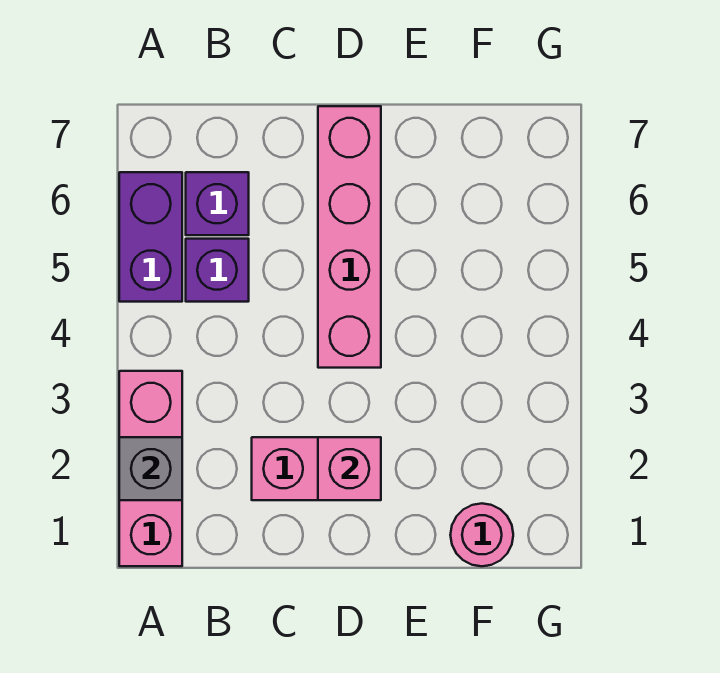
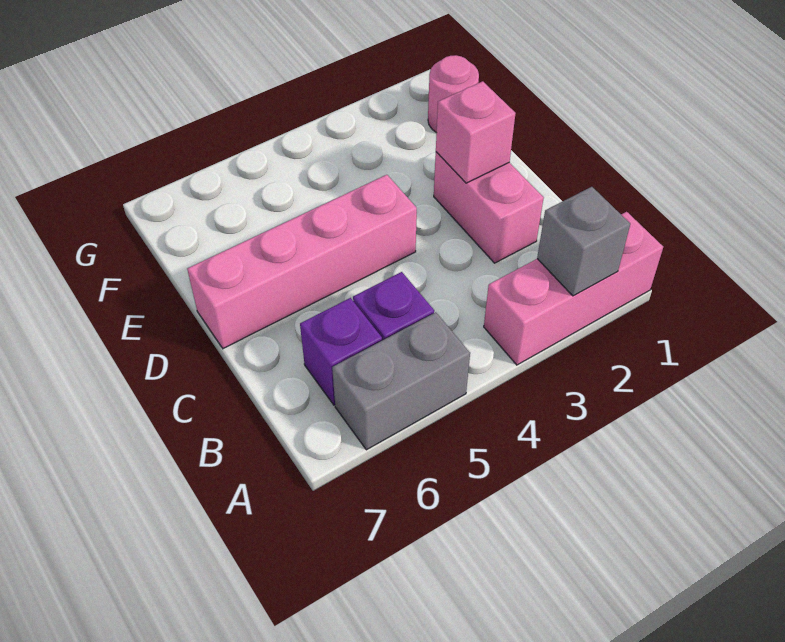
purple brick A5:A6 level 1 -> grey brick A5:A6 level 1

